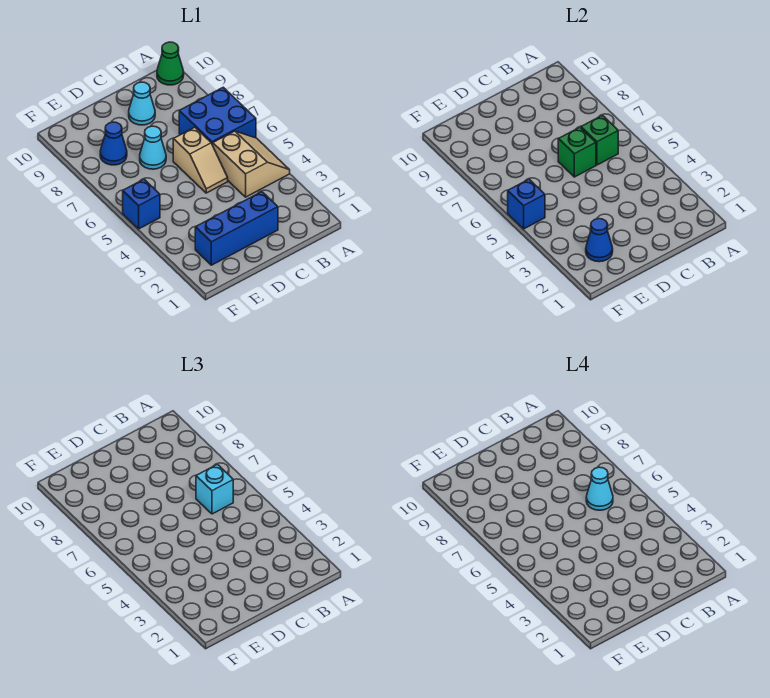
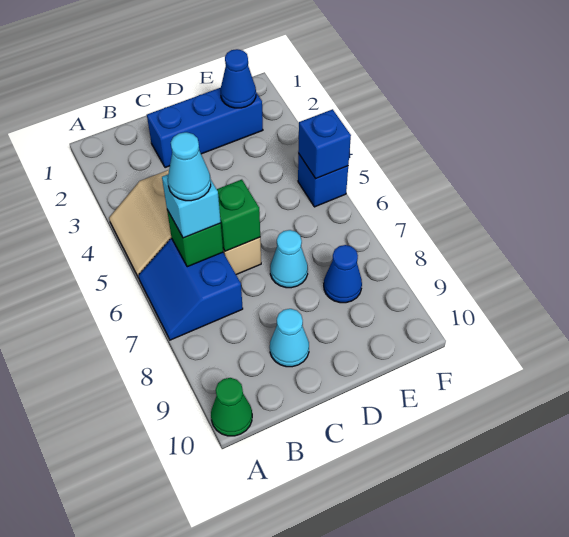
blue brick A6:B7 level 1 -> blue slope A6:B7 level 1 top B

